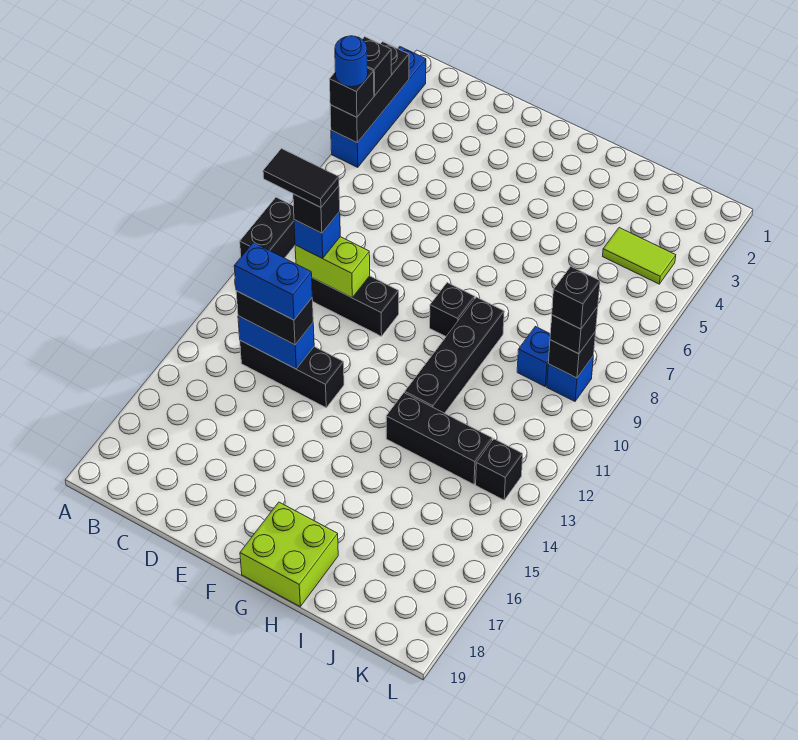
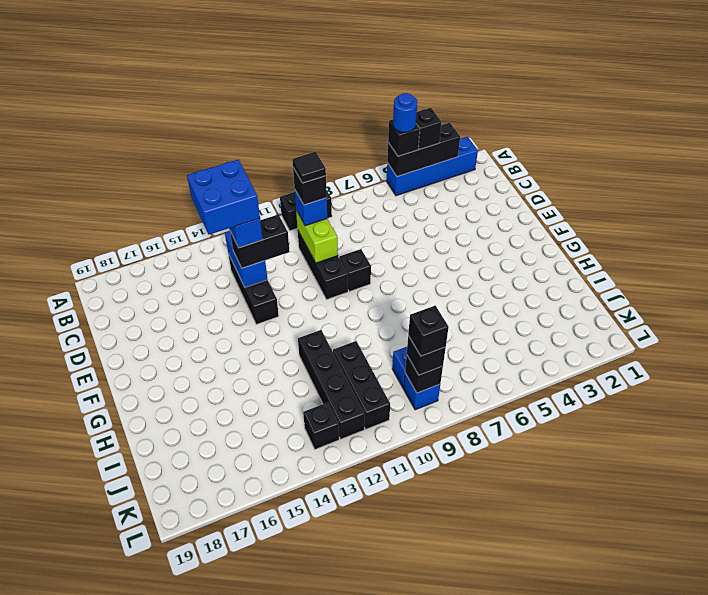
black tile B10:C10 level 5 -> black tile C10 level 5
black brick C13:D13 level 3 -> black brick D12:D13 level 3
none -> blue brick C13:D14 level 5
black brick G9 level 1 -> black brick E9 level 1
lime brick G18:H19 level 1 -> none
black brick H9:H12 level 1 -> black brick H12:K12 level 1
black brick H13:J13 level 1 -> black brick I11:K11 level 1
lime tile J4:K4 level 1 -> none

